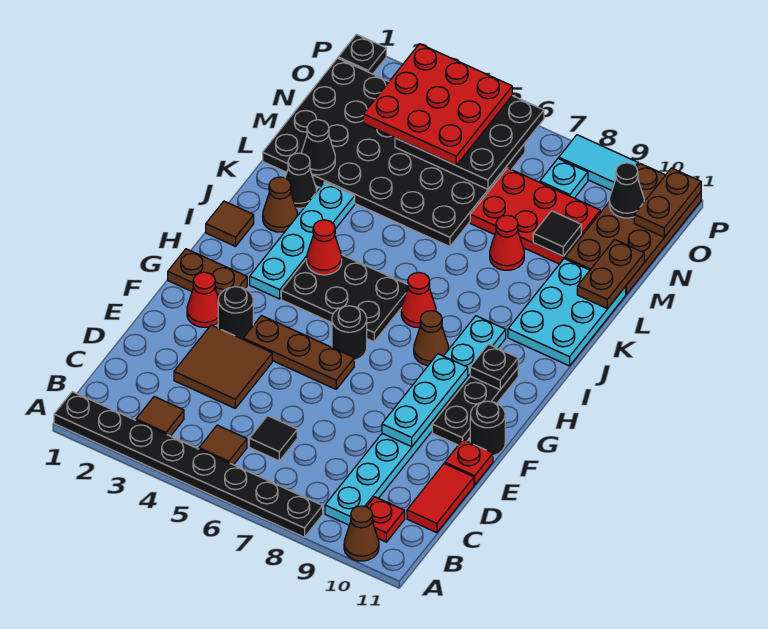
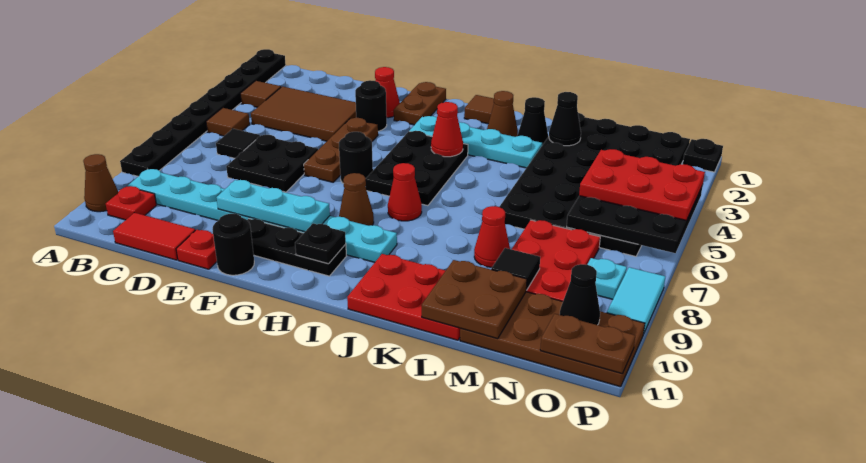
brown tile D3:E4 level 1 -> brown tile C3:E4 level 1
none -> black plate D6:E7 level 1
cyan plate J10:L11 level 1 -> red plate J10:L11 level 1
brown plate L11:M11 level 2 -> brown plate L10:M11 level 2
red plate N3:P5 level 3 -> red plate N4:P5 level 3

